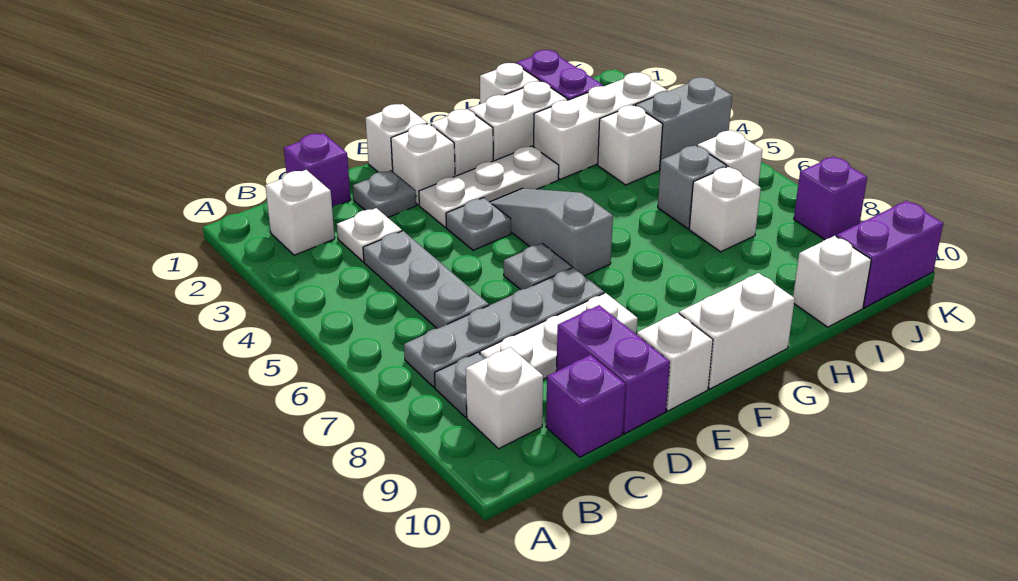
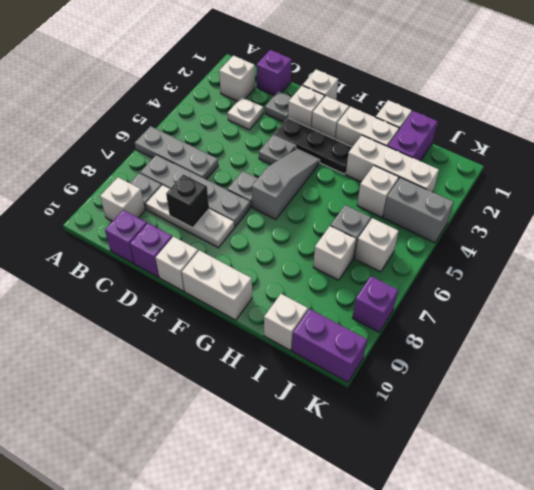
grey plate C4:C6 level 1 -> grey plate A6:C6 level 1
none -> black brick D8 level 2
purple brick D9:D10 level 1 -> purple brick D10 level 1
white plate E3:G3 level 1 -> black plate E3:G3 level 1

